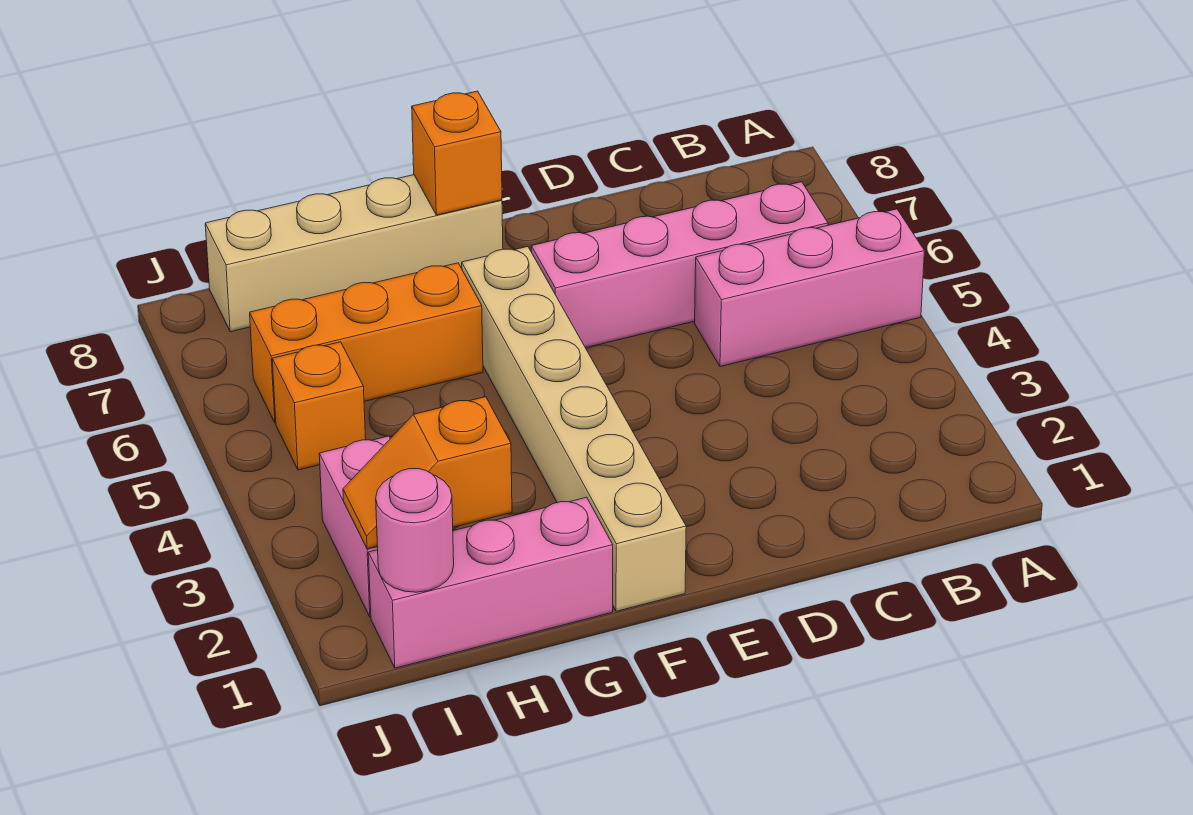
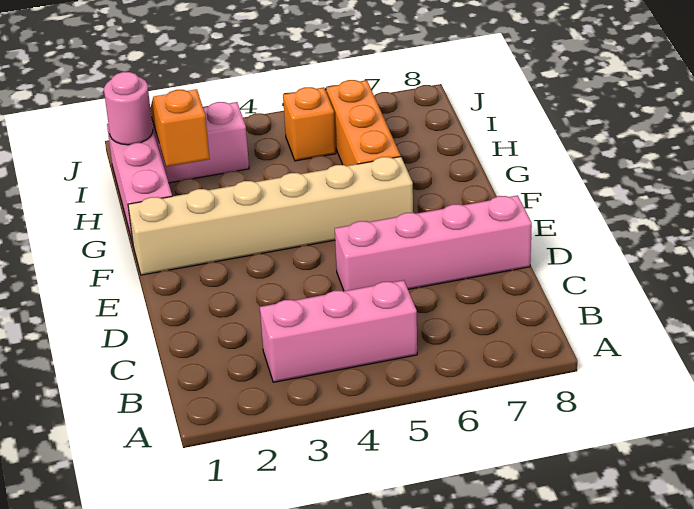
pink brick A5:C5 level 1 -> pink brick B3:B5 level 1
pink brick B6:E6 level 1 -> pink brick D5:D8 level 1
tan brick F8:I8 level 1 -> none
orange brick F8 level 2 -> none

